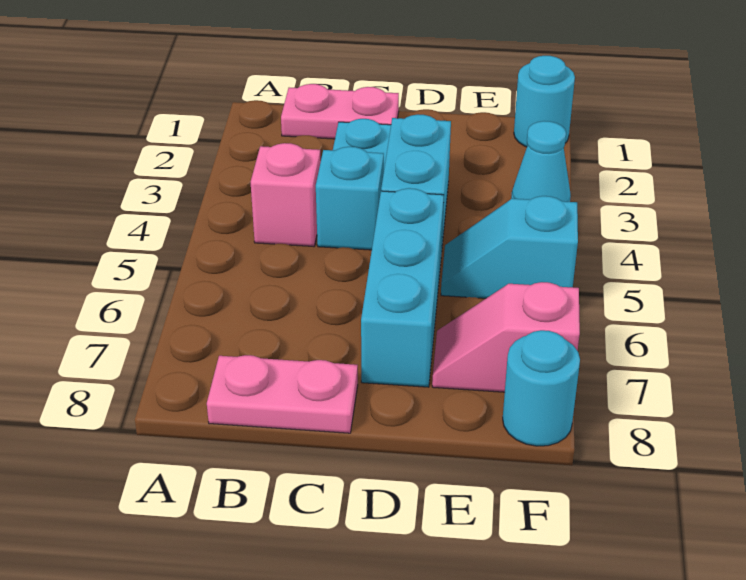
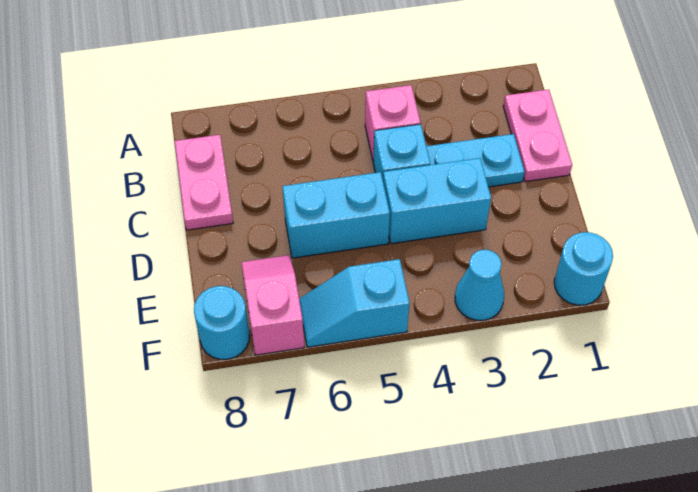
cyan brick D5:D7 level 1 -> cyan brick D5:D6 level 1
cyan slope E5:F5 level 1 top F -> cyan slope F5:F6 level 1 top 5

